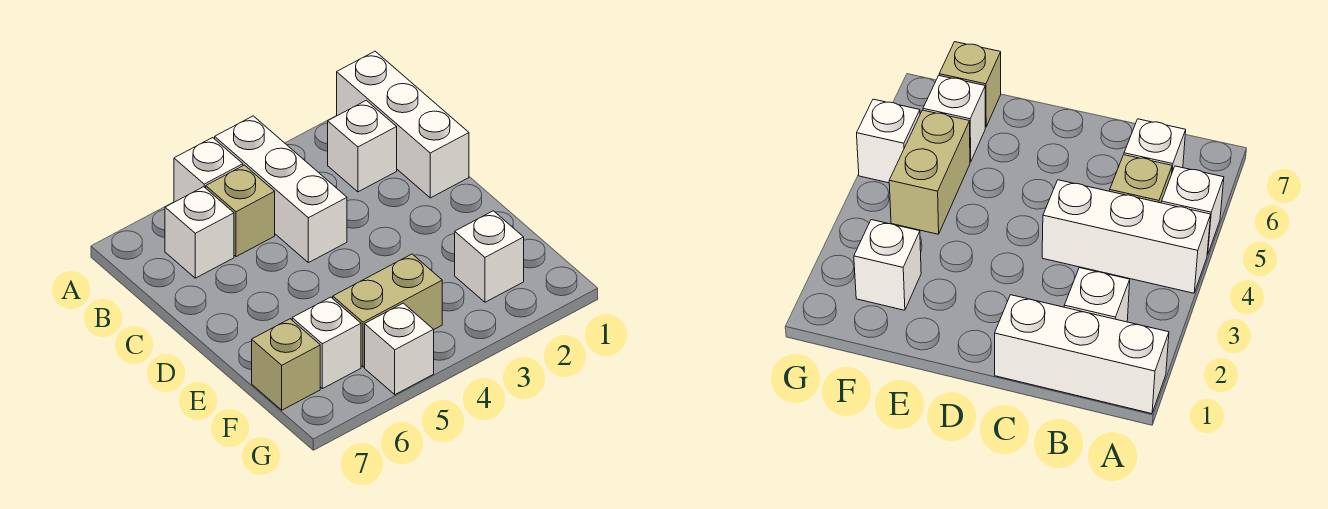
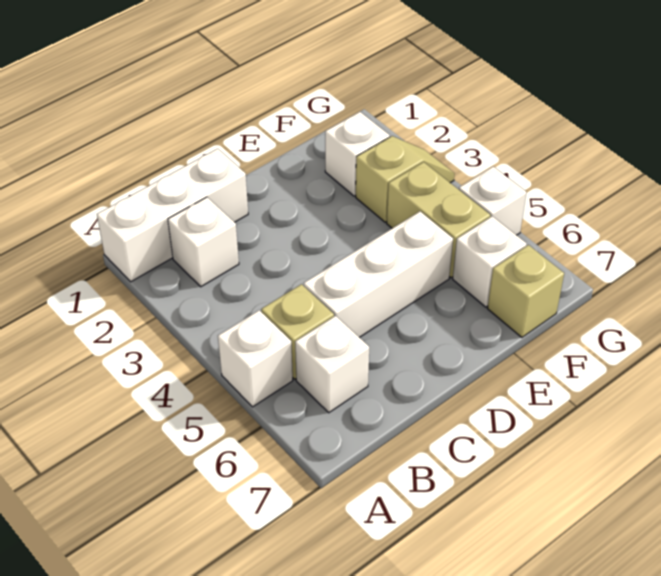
white brick A4:C4 level 1 -> white brick C5:E5 level 1
none -> tan slope F3:G3 level 1 top F

